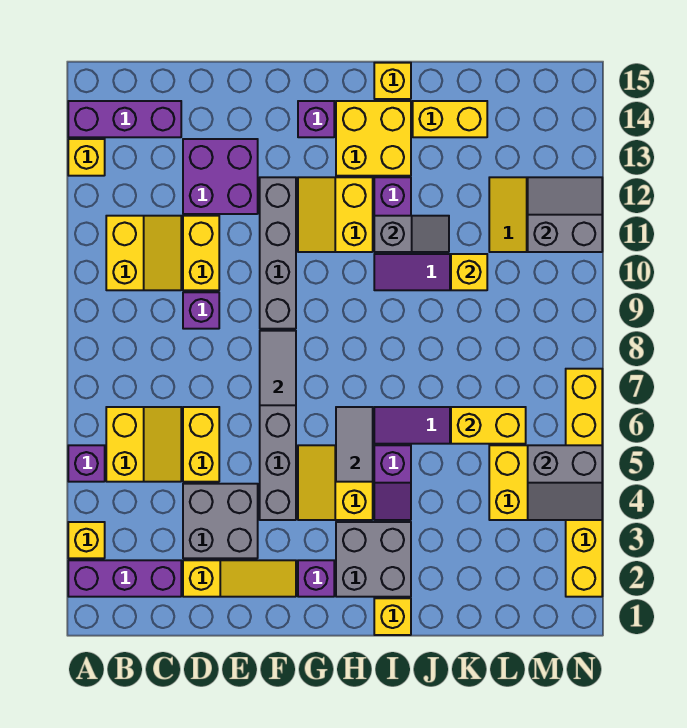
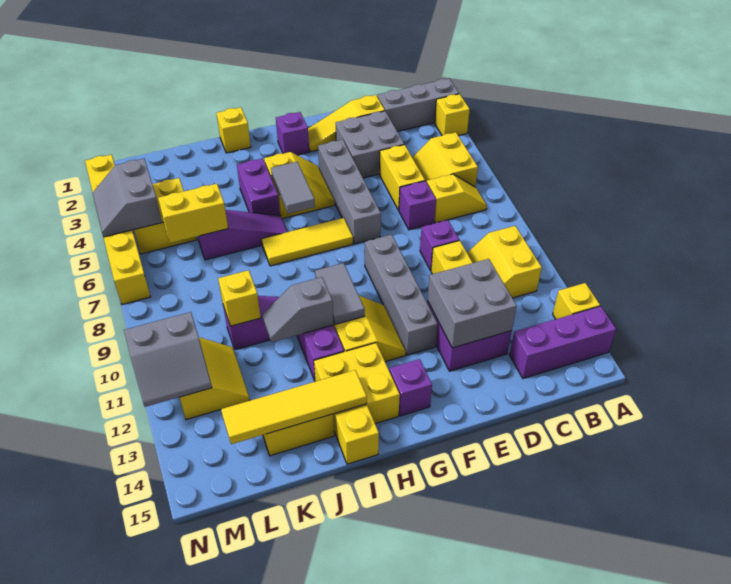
purple brick A2:C2 level 1 -> grey brick A2:C2 level 1
purple brick A5 level 1 -> purple brick D7 level 1
none -> yellow slope B7:C7 level 1 top C
grey tile F7:F8 level 2 -> grey tile H10:H11 level 2
none -> yellow tile G7:I7 level 1
grey brick H2:I3 level 1 -> grey brick D12:E13 level 2
purple slope I4:I5 level 1 top 5 -> purple brick I4:I5 level 1
none -> yellow tile I14:L14 level 2
grey slope M4:N5 level 2 top 5 -> grey slope M4:N5 level 2 top M

